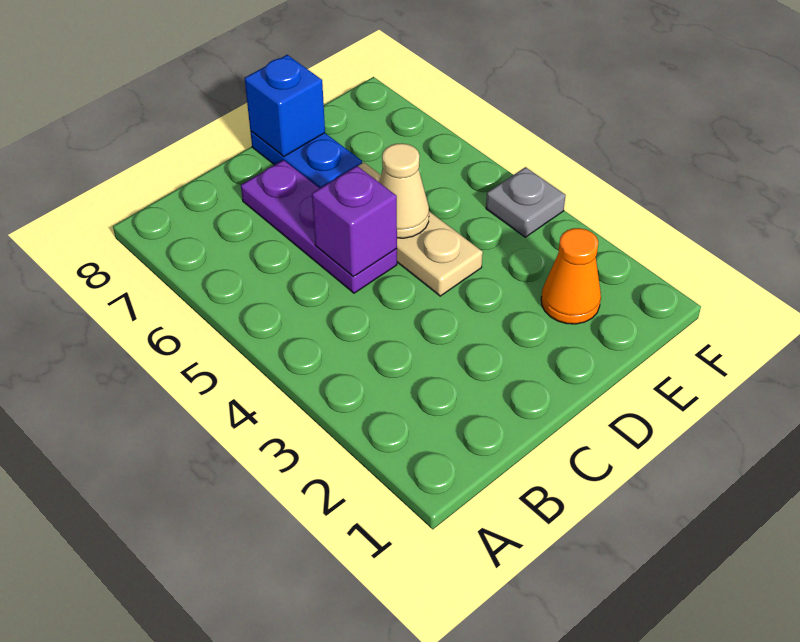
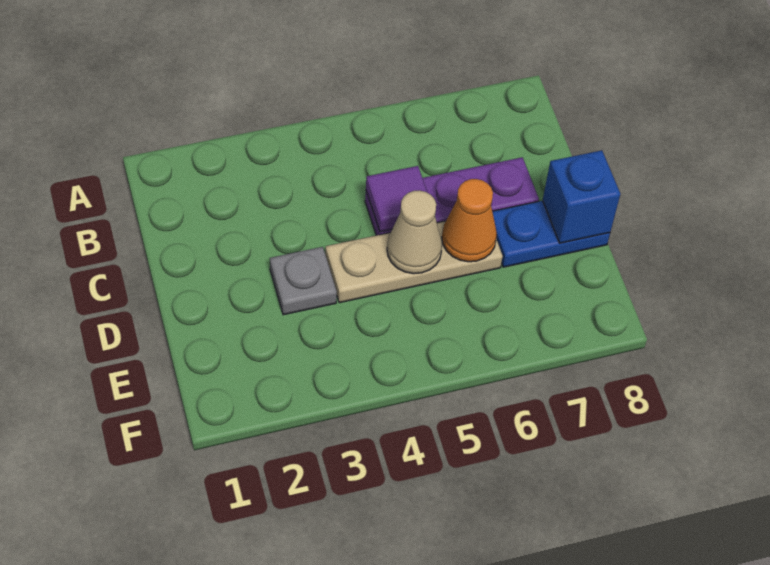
purple brick C5 level 2 -> purple tile C5 level 2
orange cone E2 level 1 -> orange cone D6 level 2
grey plate F4 level 1 -> grey plate D3 level 1

